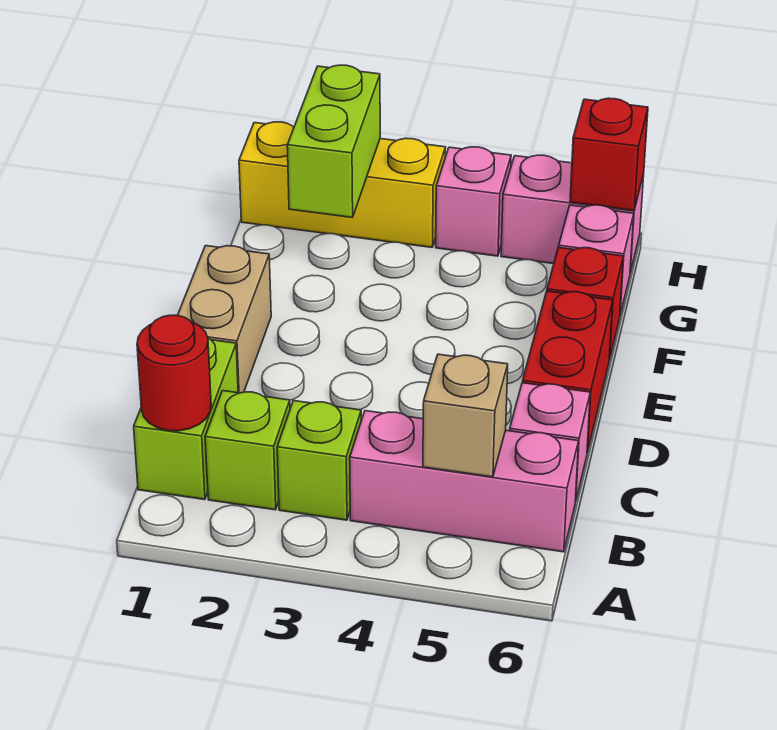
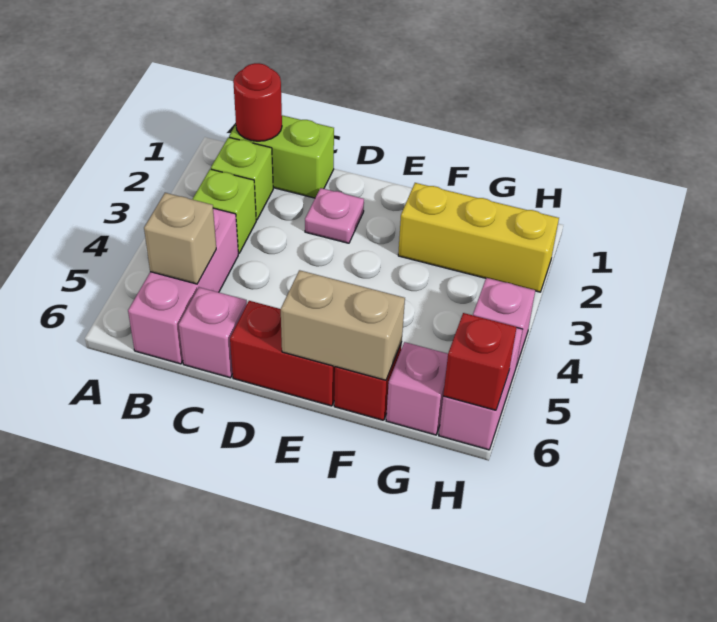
tan brick D1:E1 level 1 -> tan brick E6:F6 level 2
none -> pink plate D2 level 1
lime brick G2:H2 level 2 -> none
yellow brick H1:H3 level 1 -> yellow brick F2:H2 level 1

